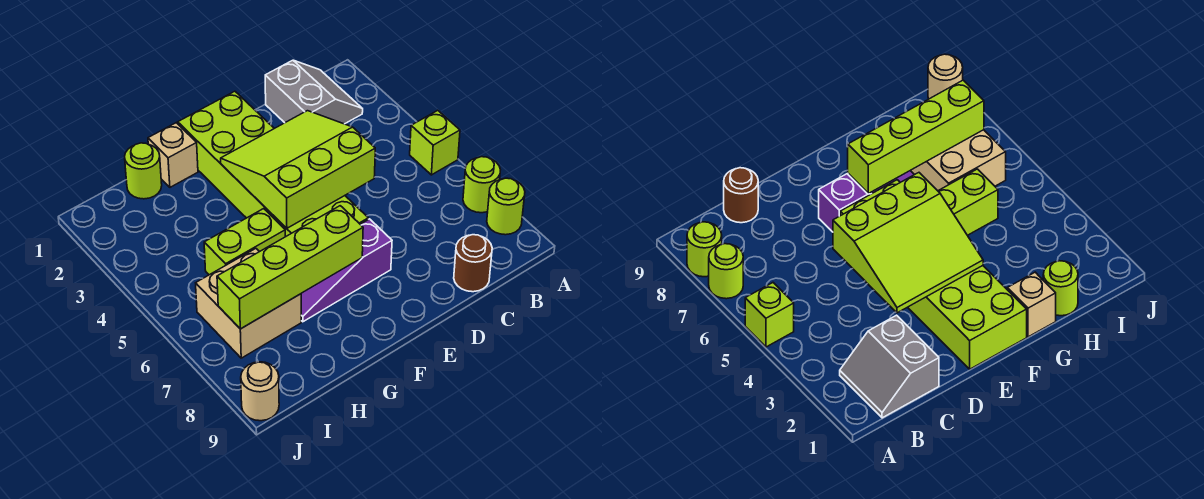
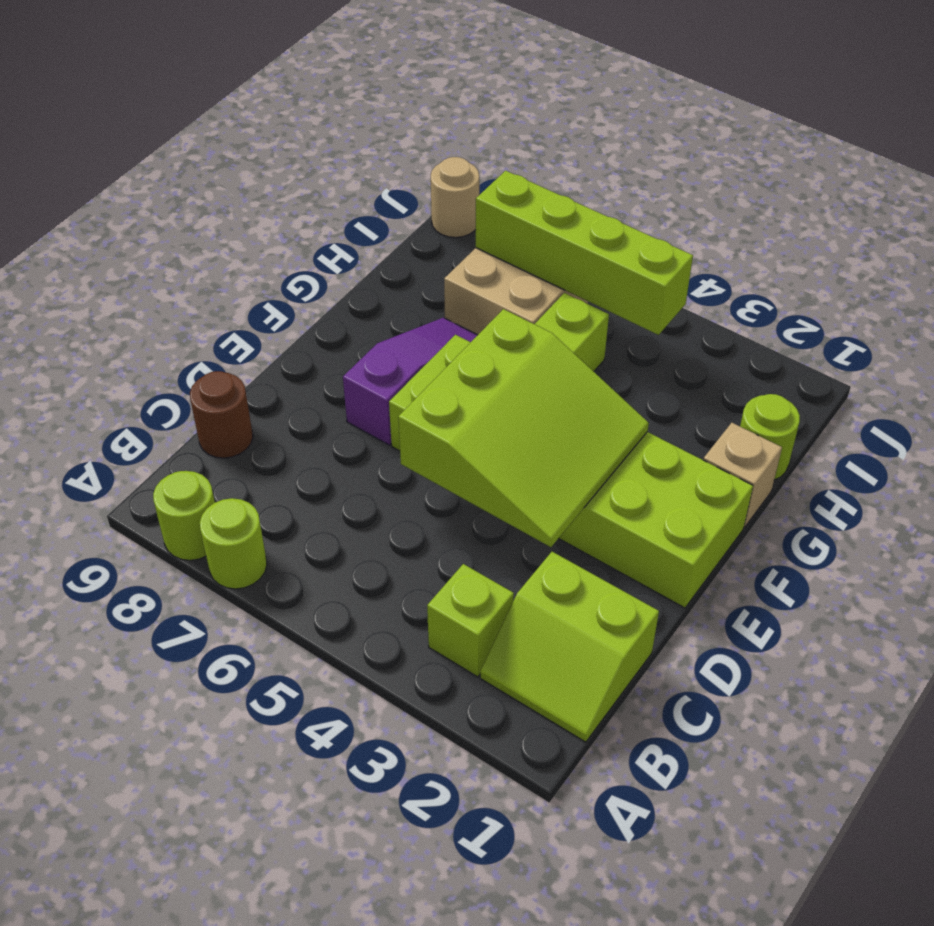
lime brick A5 level 1 -> lime brick B3 level 1
grey slope B1:C2 level 1 top C -> lime slope B1:C2 level 1 top C
lime brick F7:I7 level 2 -> lime brick I4:I7 level 2

